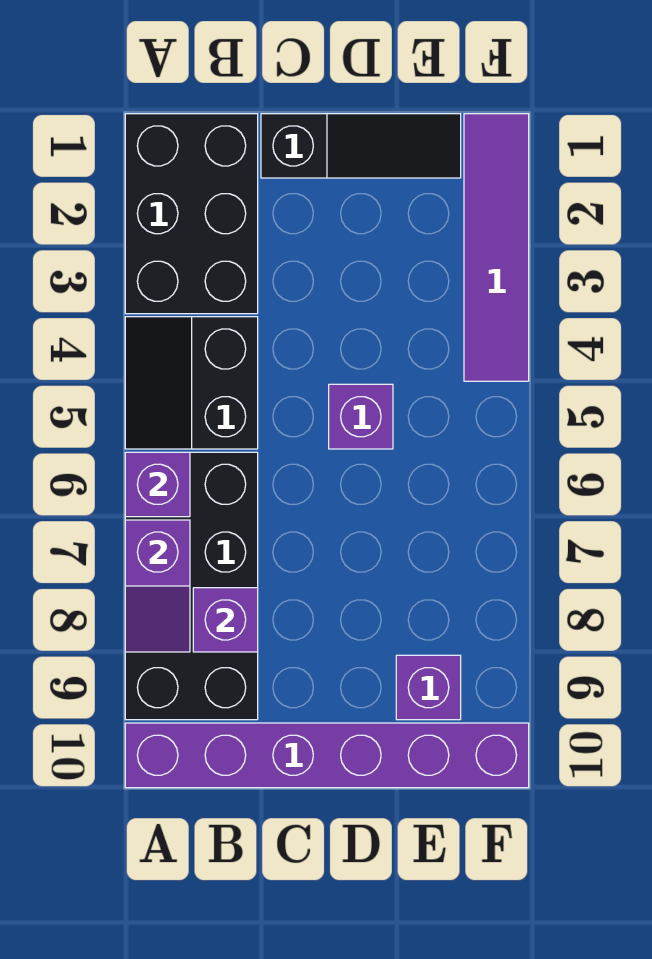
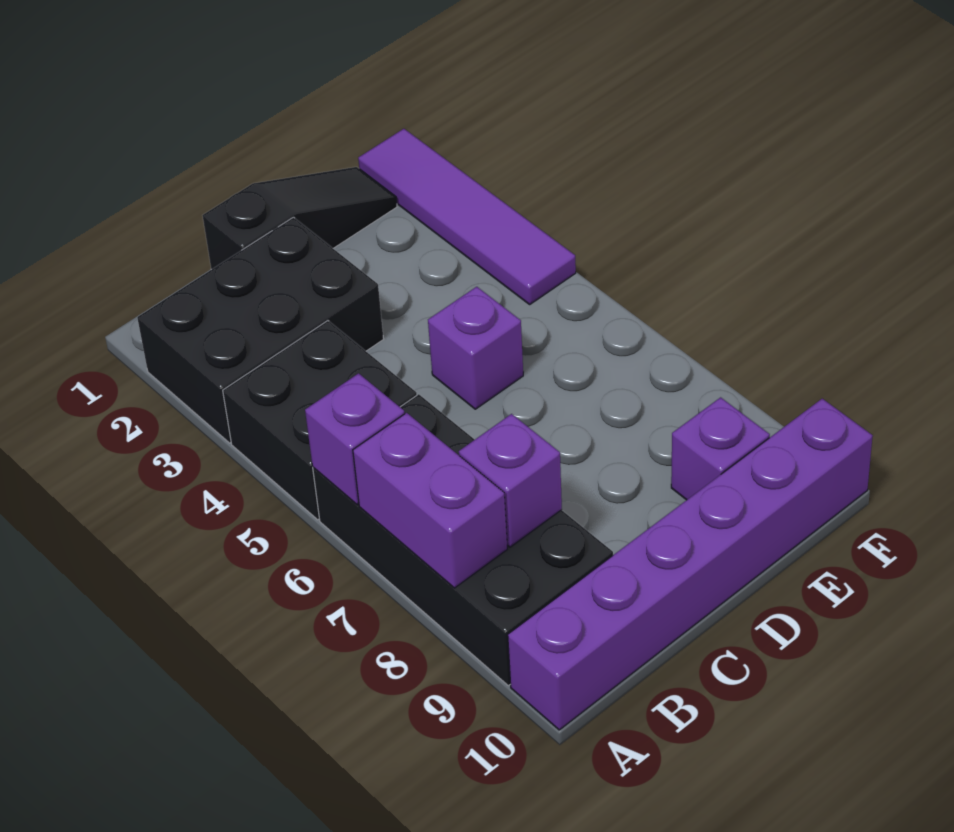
black brick A1:B3 level 1 -> black brick A2:C3 level 1
black slope A4:B5 level 1 top B -> black brick A4:B5 level 1
purple slope A7:A8 level 2 top 7 -> purple brick A7:A8 level 2

